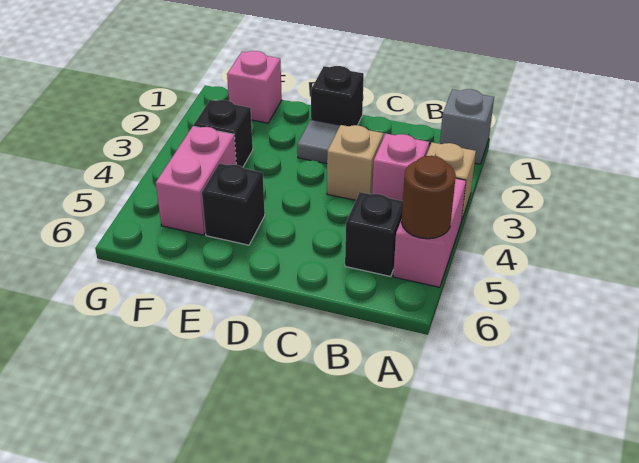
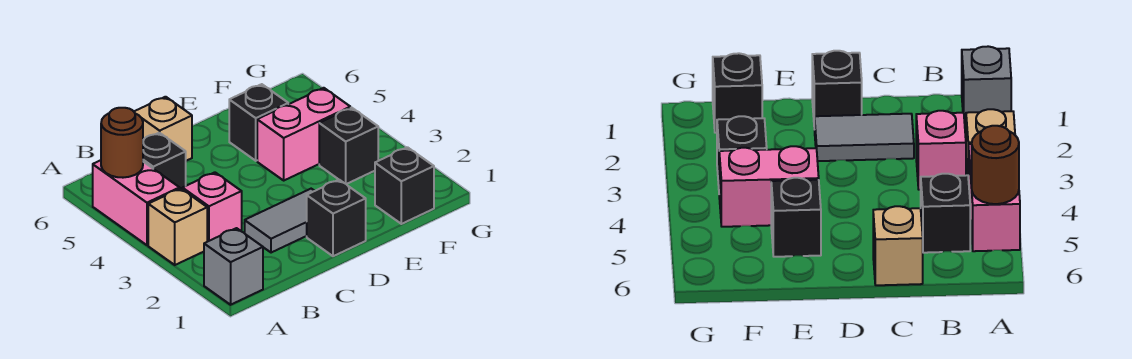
tan brick C3 level 1 -> tan brick C6 level 1
pink brick F1 level 1 -> black brick F1 level 1
pink brick F4:F5 level 1 -> pink brick E4:F4 level 1

